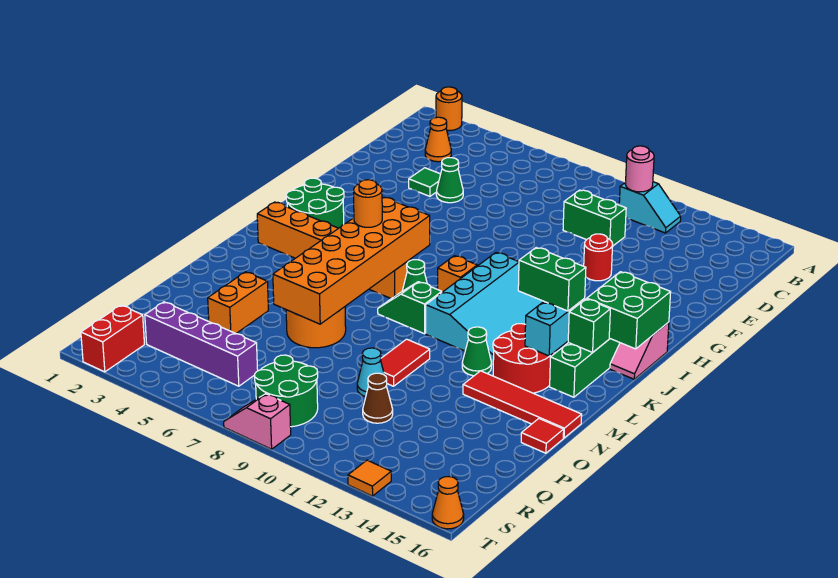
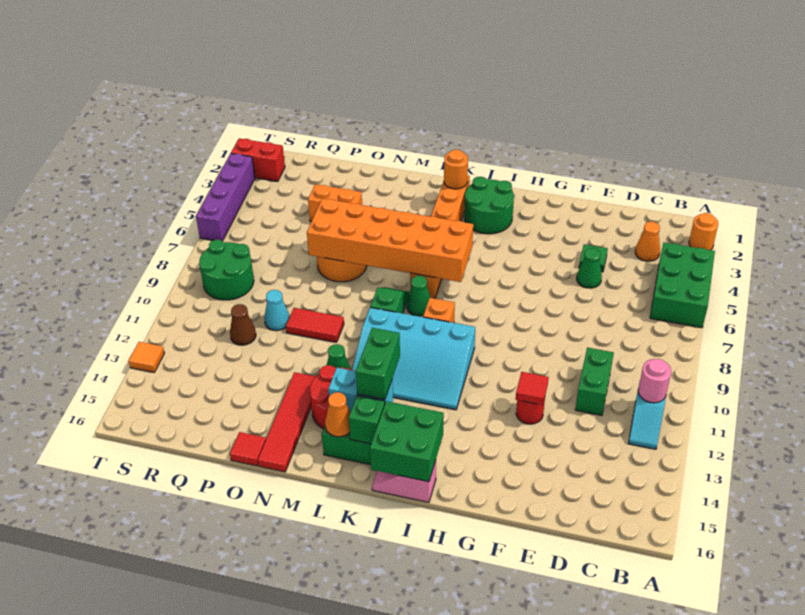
none -> green brick A4:B6 level 1
none -> red tile F12 level 2
orange round brick K6 level 3 -> orange round brick K2 level 2
purple brick R3:R6 level 1 -> purple brick T3:T6 level 1
pink slope T8:T9 level 1 top 9 -> none
orange cone T16 level 1 -> orange cone L15 level 2

